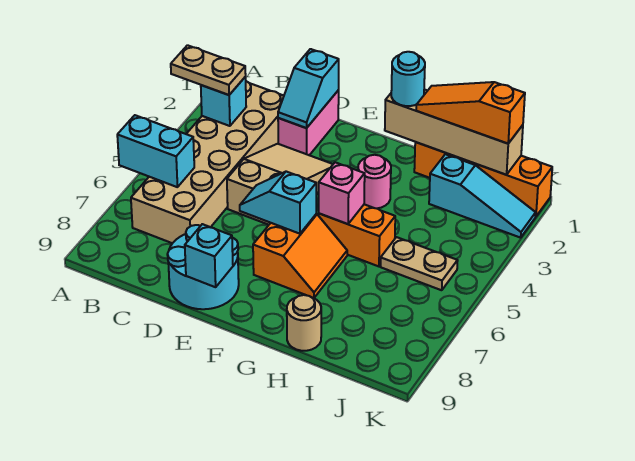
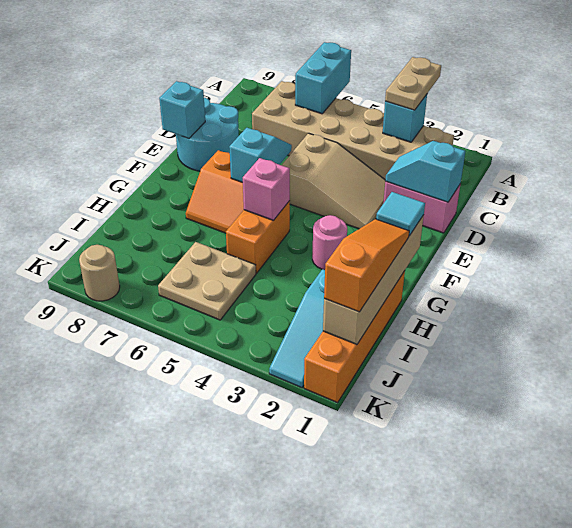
cyan round brick G1 level 3 -> cyan tile G1 level 3
tan round brick H9 level 1 -> tan round brick K8 level 1
tan plate I5:J5 level 1 -> tan plate I5:J6 level 1

